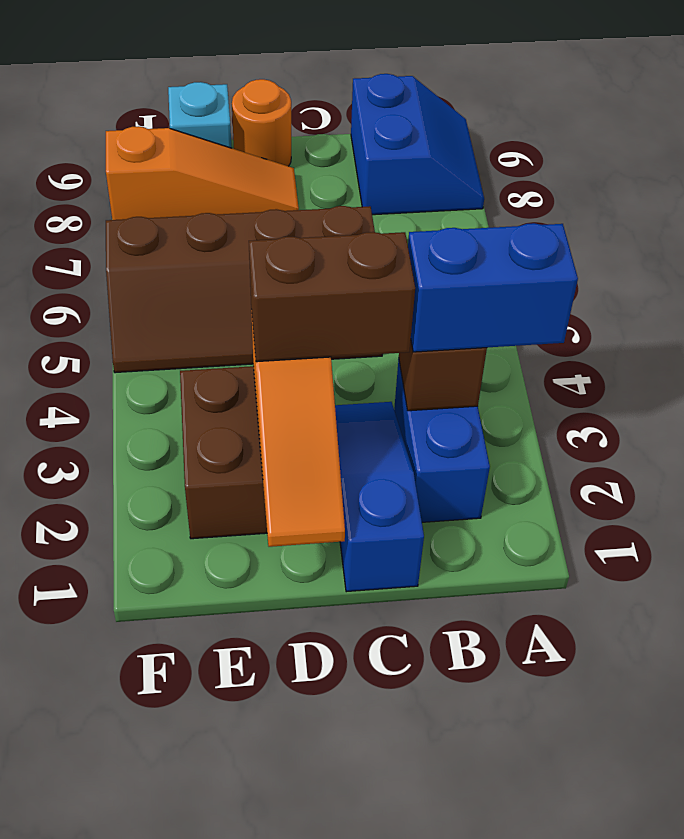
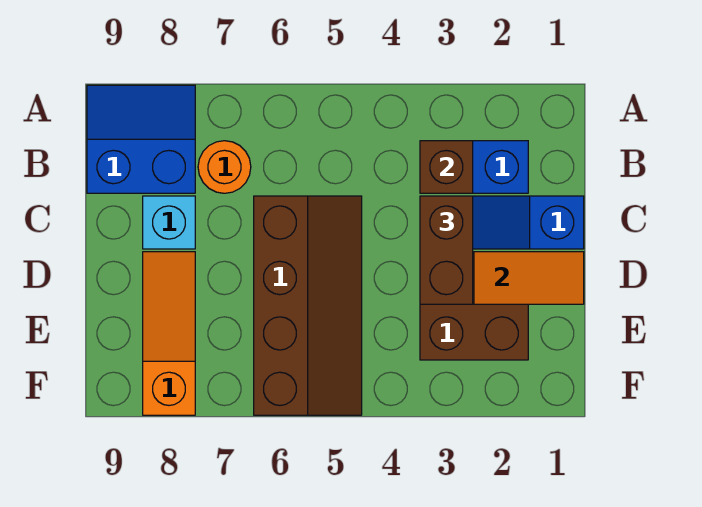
blue brick A3:B3 level 3 -> none
orange round brick D9 level 1 -> orange round brick B7 level 1
cyan brick E9 level 1 -> cyan brick C8 level 1

